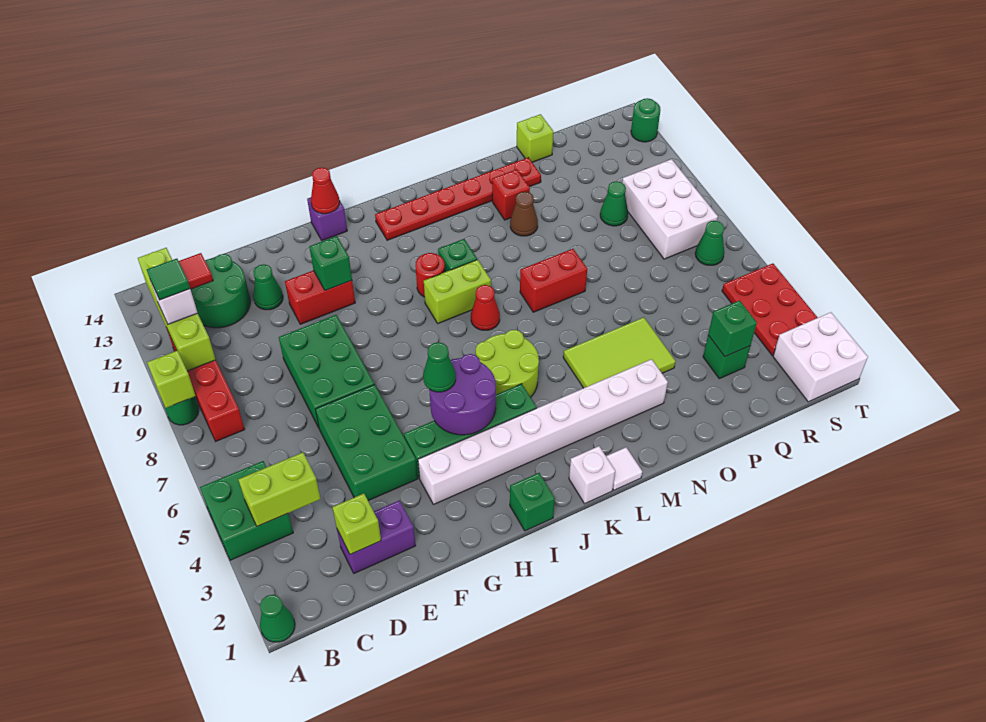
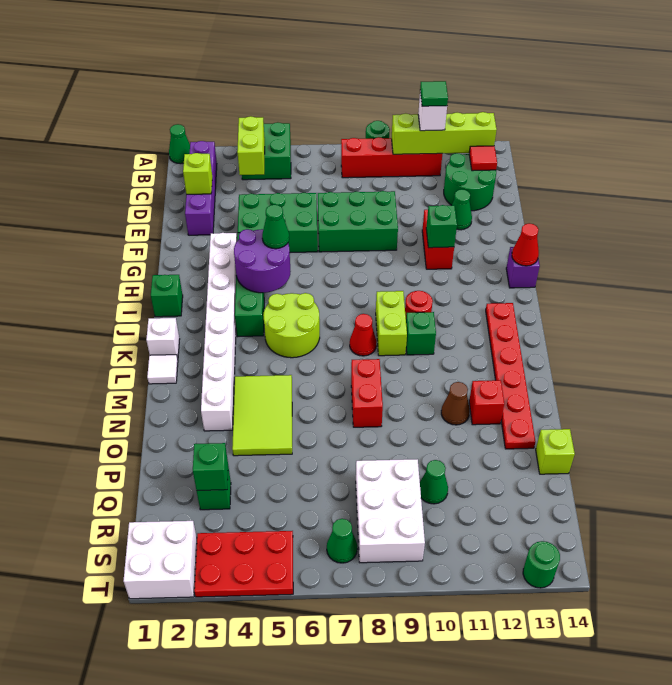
lime brick A9 level 2 -> none
purple brick D2:E2 level 1 -> purple brick B2:E2 level 1
white brick R8:S10 level 1 -> white brick Q8:S9 level 1

